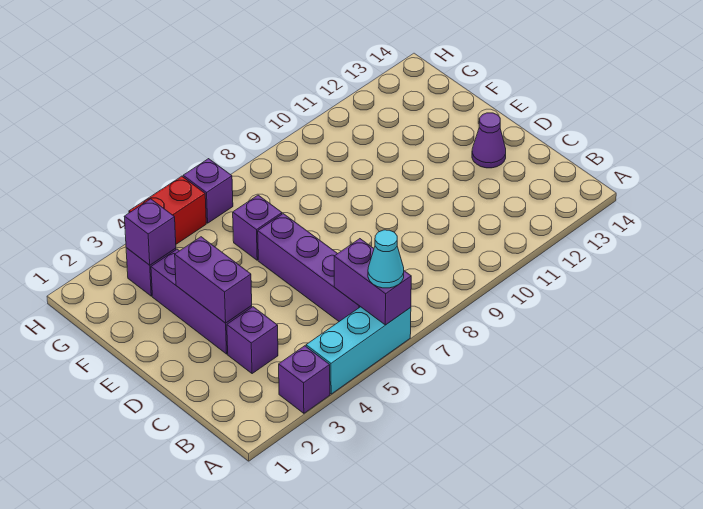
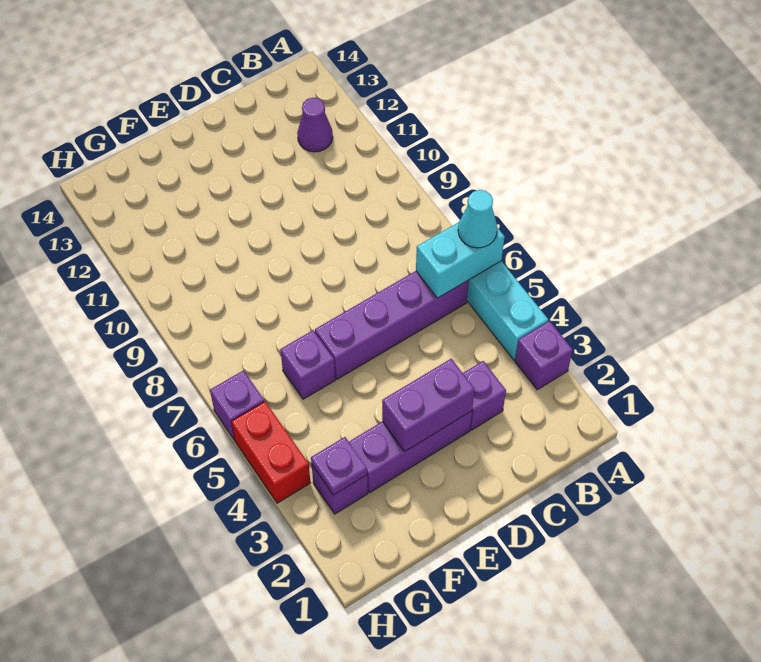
purple brick A6:B6 level 2 -> cyan brick A6:B6 level 2
purple cone D13 level 1 -> purple cone B12 level 1
purple brick G3 level 2 -> purple plate G3 level 2

